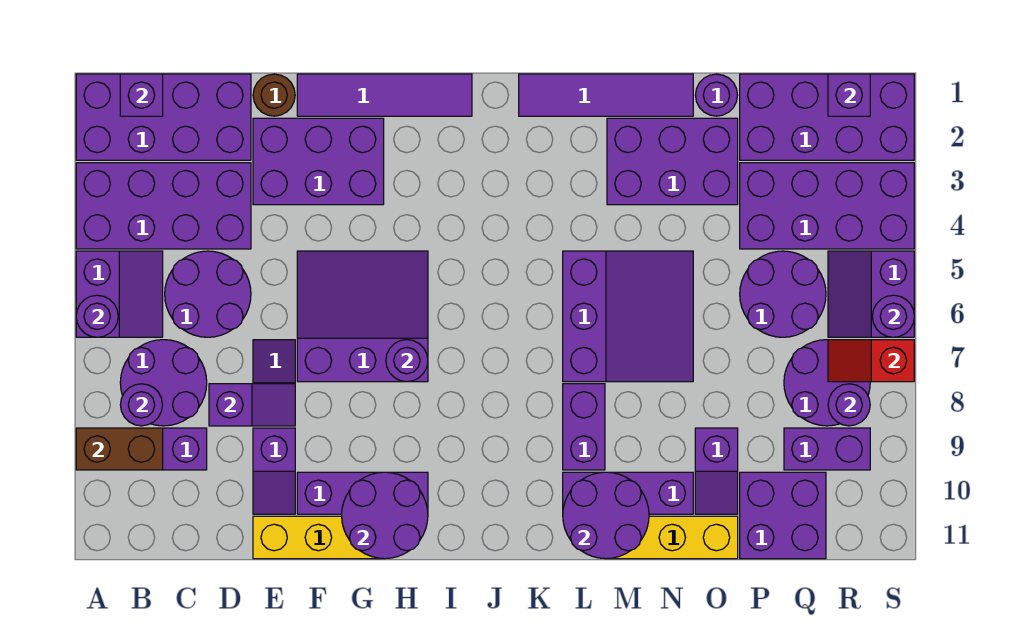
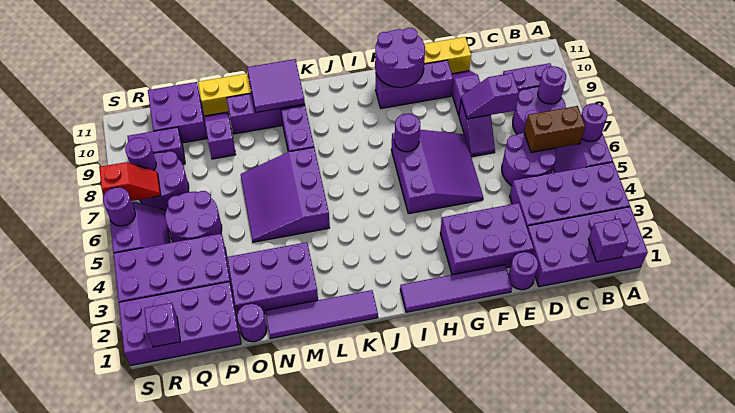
brown brick A9:B9 level 2 -> brown brick B6:C6 level 2
brown round brick E1 level 1 -> purple round brick E1 level 1
purple slope F5:H7 level 1 top 7 -> purple slope F5:H7 level 1 top H
purple round brick L10:M11 level 2 -> purple tile L10:M11 level 2

